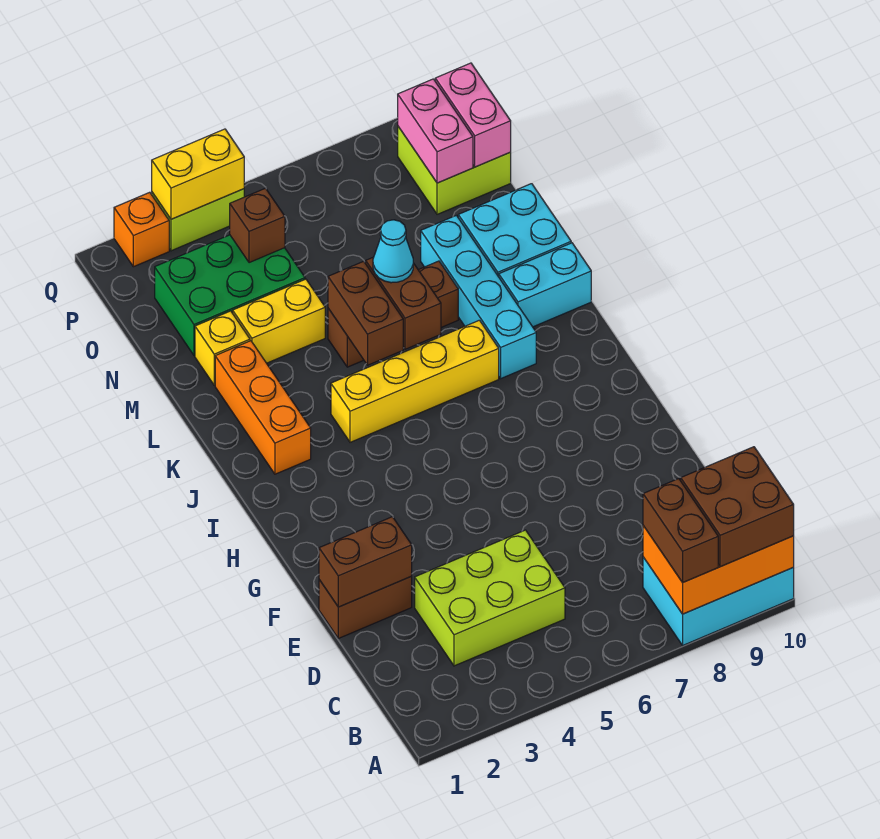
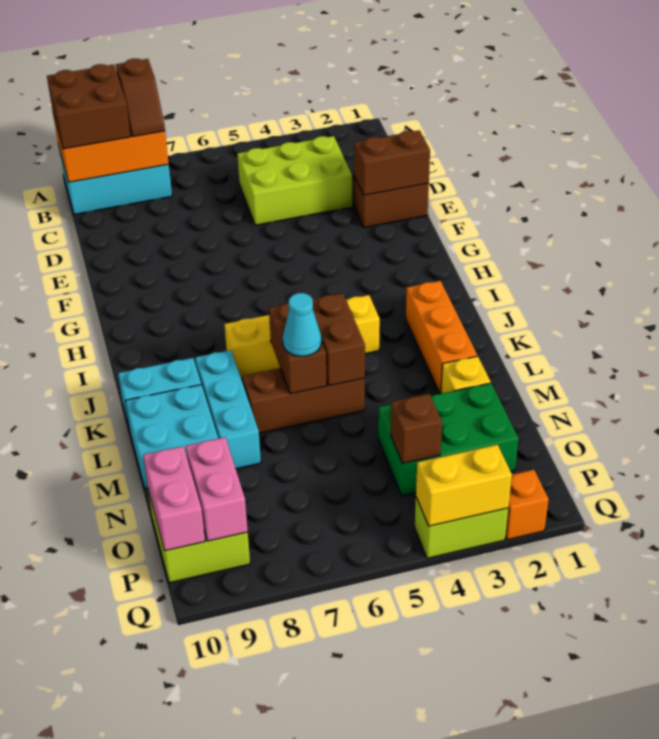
brown brick A8:B8 level 3 -> brown slope A8:B8 level 3 top A
cyan brick J8:M8 level 1 -> cyan brick K8:M8 level 1
yellow brick M3:M4 level 1 -> none

